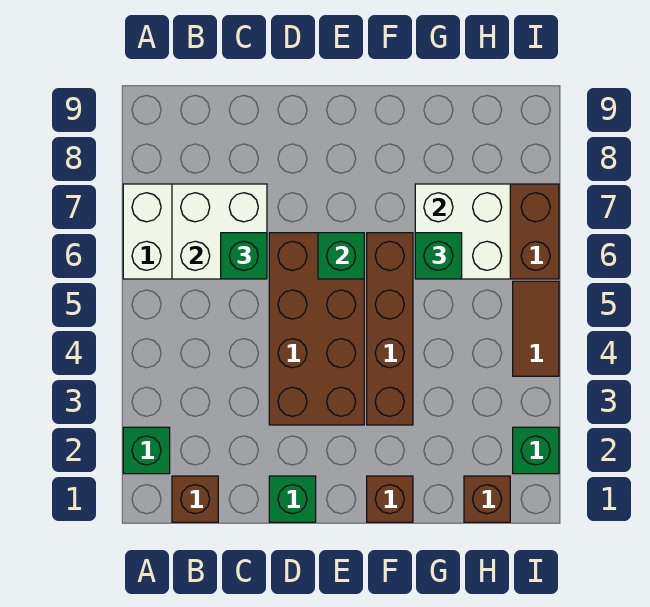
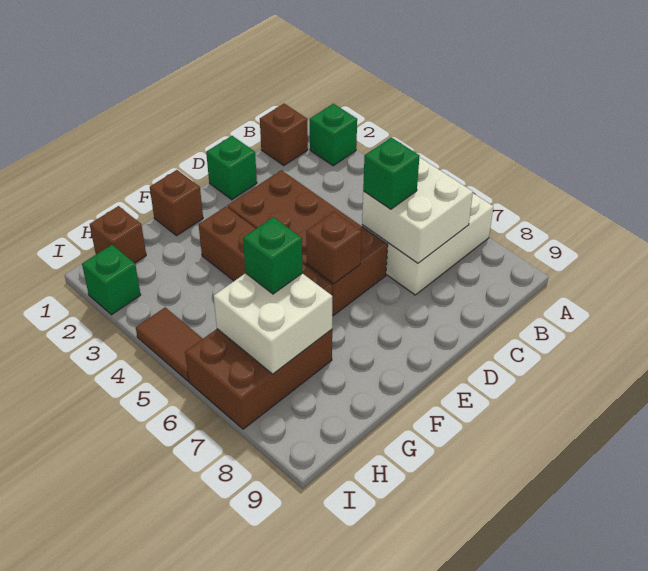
green brick E6 level 2 -> brown brick E6 level 2

